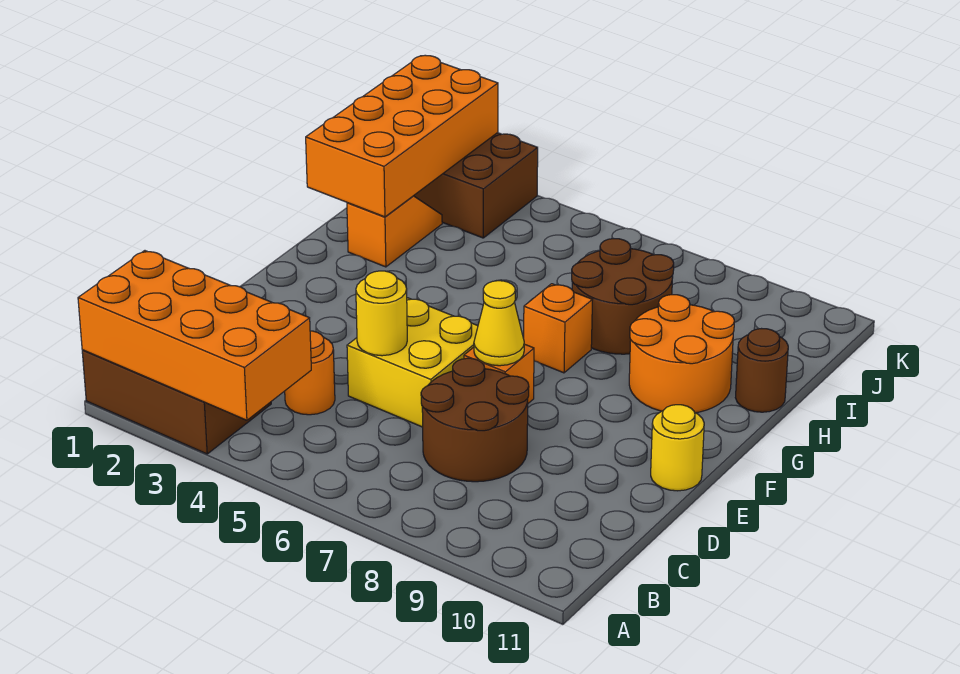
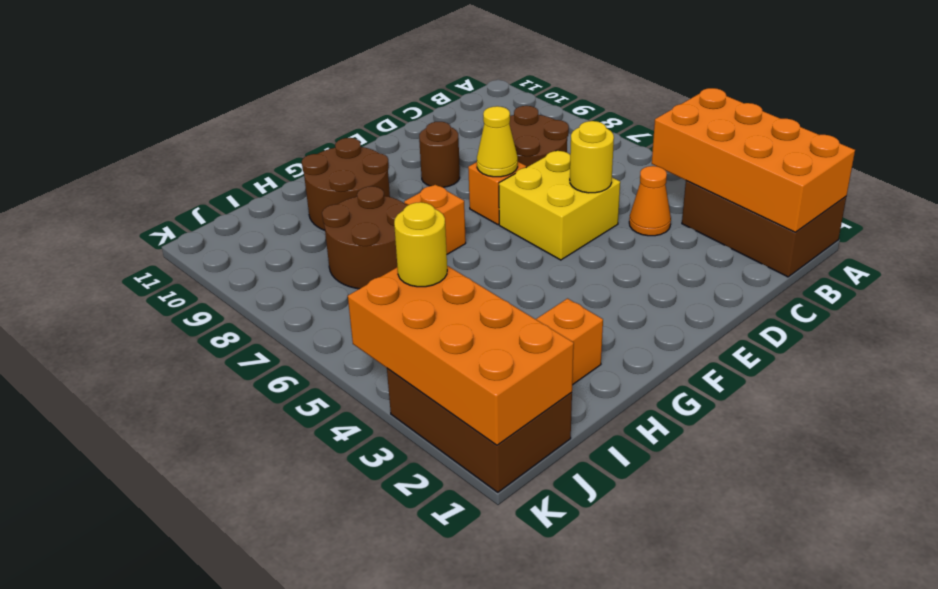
orange round brick C4 level 1 -> orange cone C4 level 1
yellow round brick E11 level 1 -> yellow round brick J4 level 3
orange round brick G9:H10 level 1 -> brown round brick G9:H10 level 1
orange brick H1:K2 level 2 -> orange brick J1:K4 level 2
brown round brick H11 level 1 -> brown round brick E9 level 1

